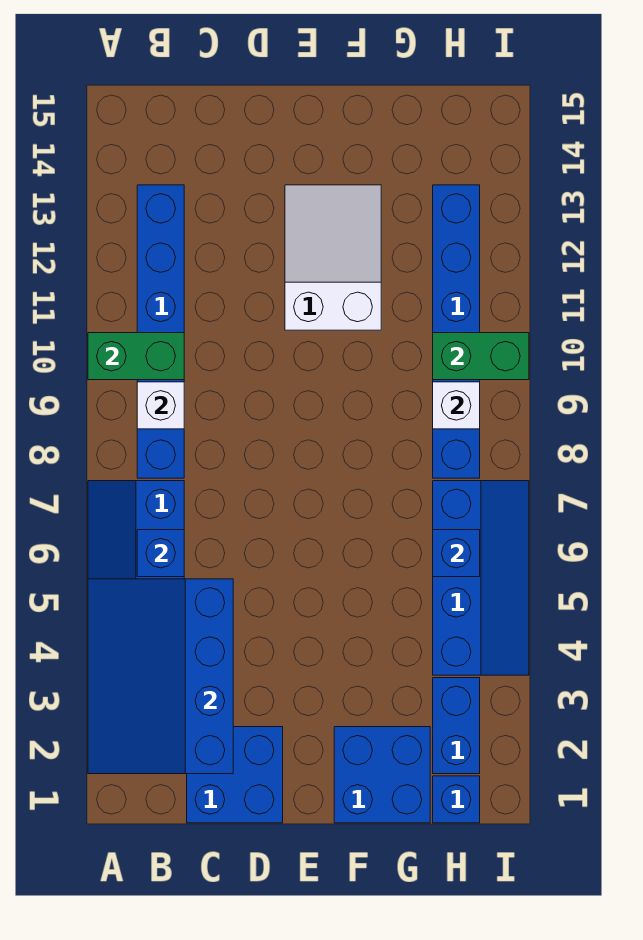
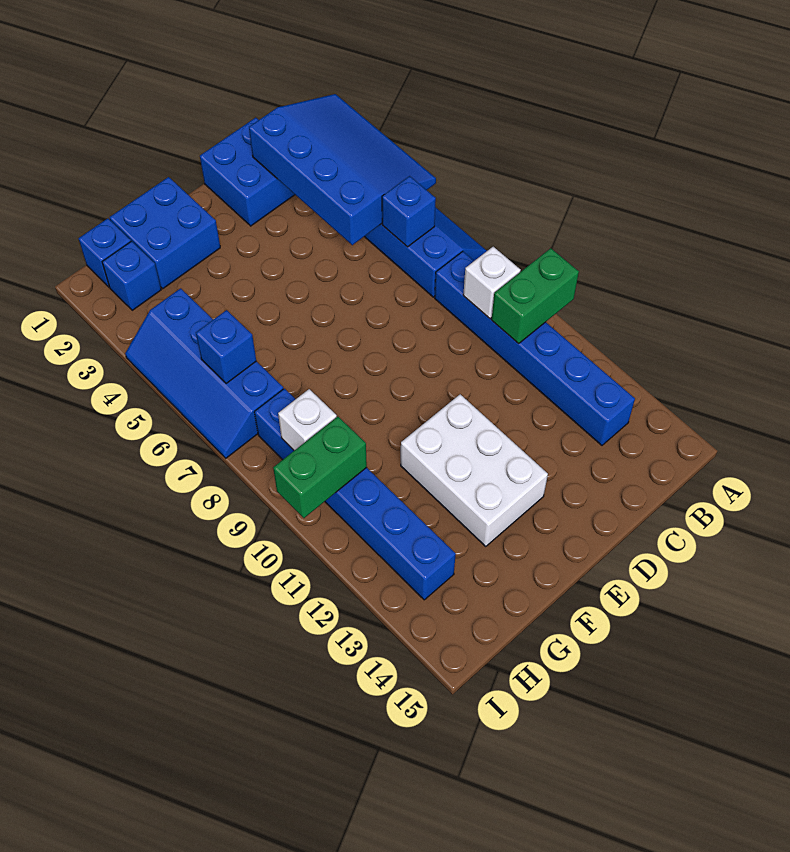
white slope E11:F13 level 1 top 11 -> white brick E11:F13 level 1
blue brick H2:H3 level 1 -> blue brick H2 level 1

